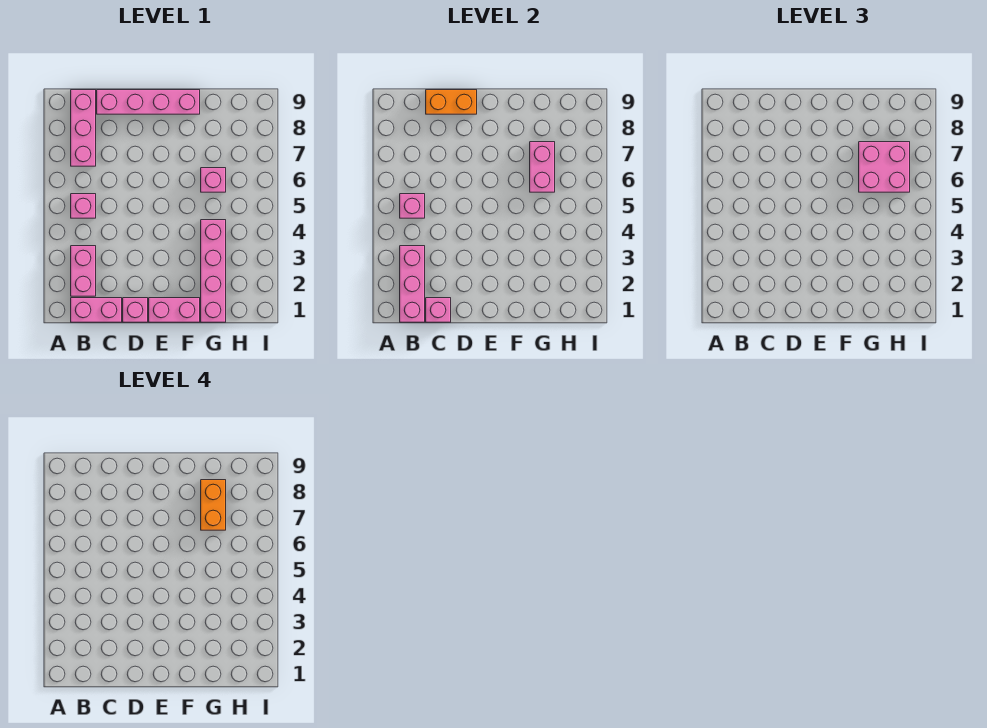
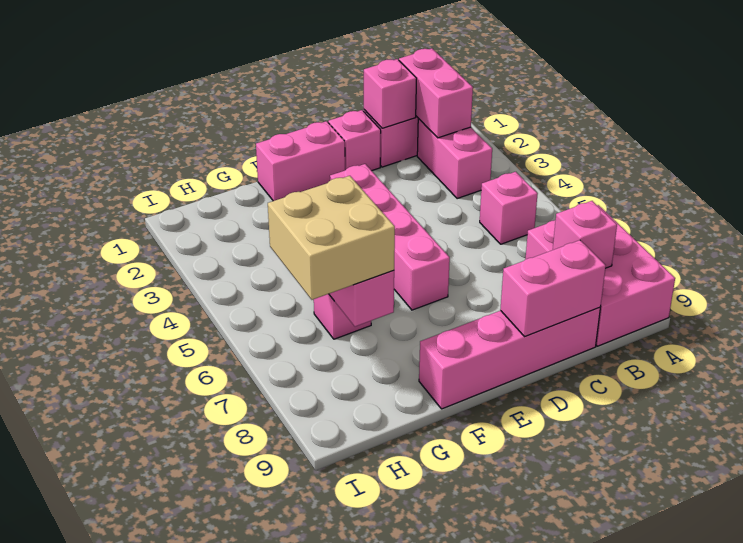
pink brick B1:B3 level 2 -> pink brick B1:B2 level 2
pink brick B5 level 2 -> pink brick B8 level 2
pink brick B7:B9 level 1 -> pink brick A7:B9 level 1
orange brick C9:D9 level 2 -> pink brick C9:D9 level 2
pink brick G1:G4 level 1 -> pink brick E3:E6 level 1
pink brick G6:H7 level 3 -> tan brick G6:H7 level 3
orange brick G7:G8 level 4 -> none

